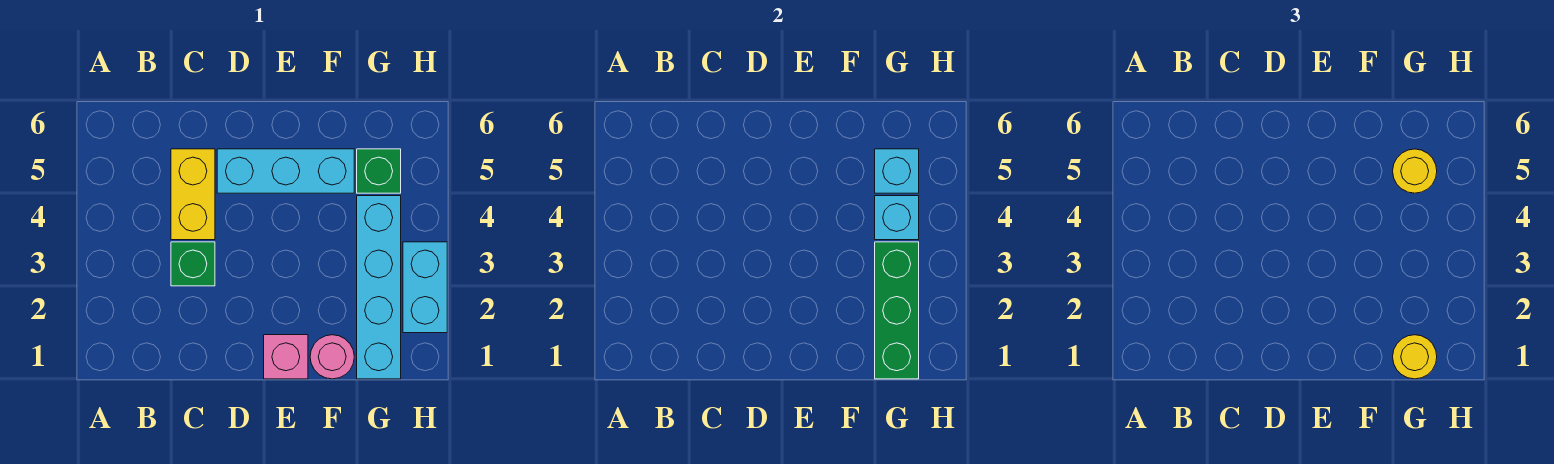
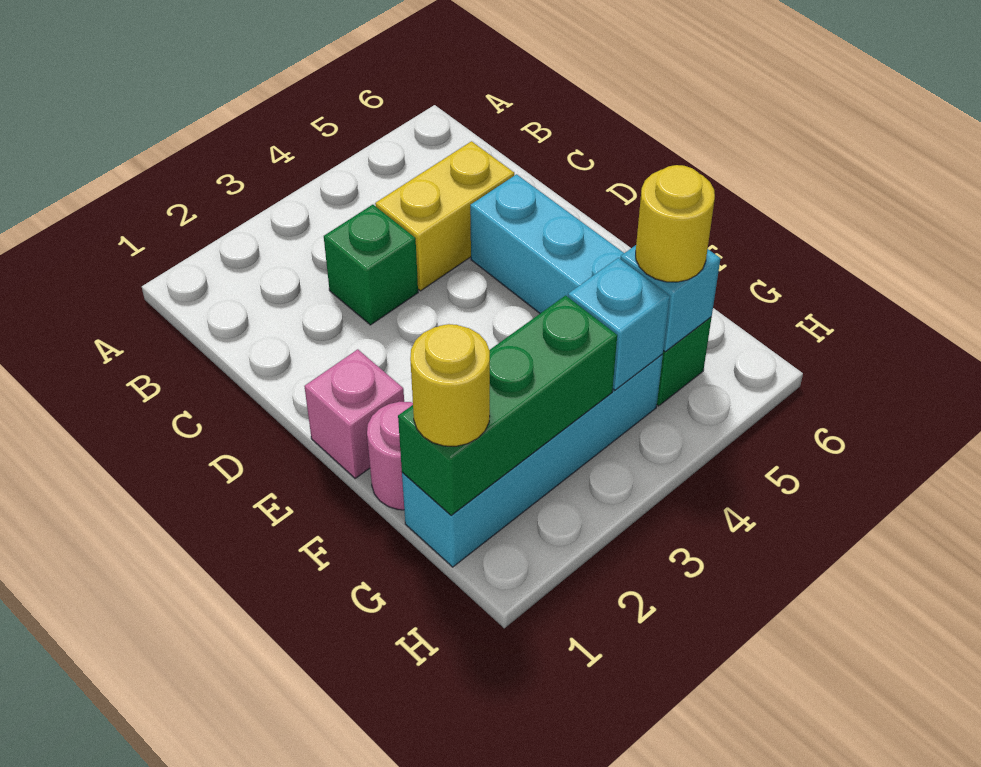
cyan brick H2:H3 level 1 -> none

